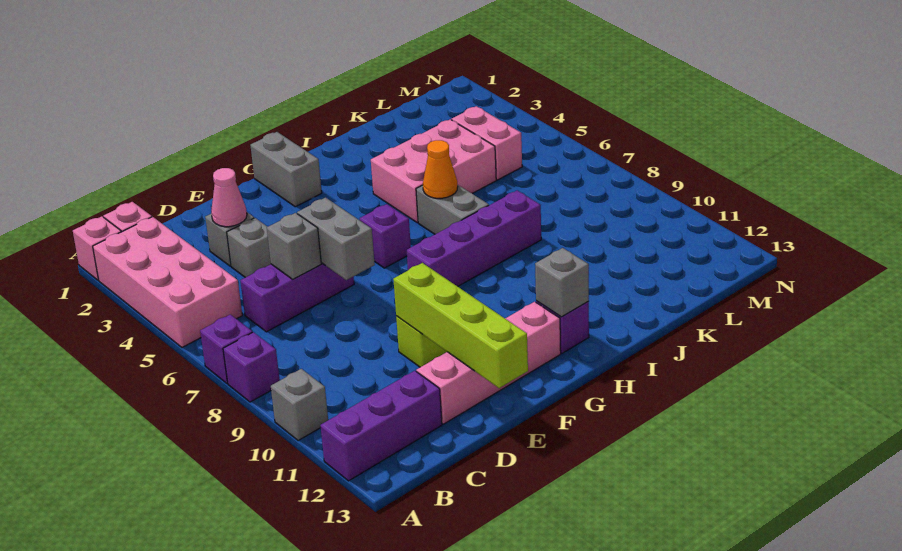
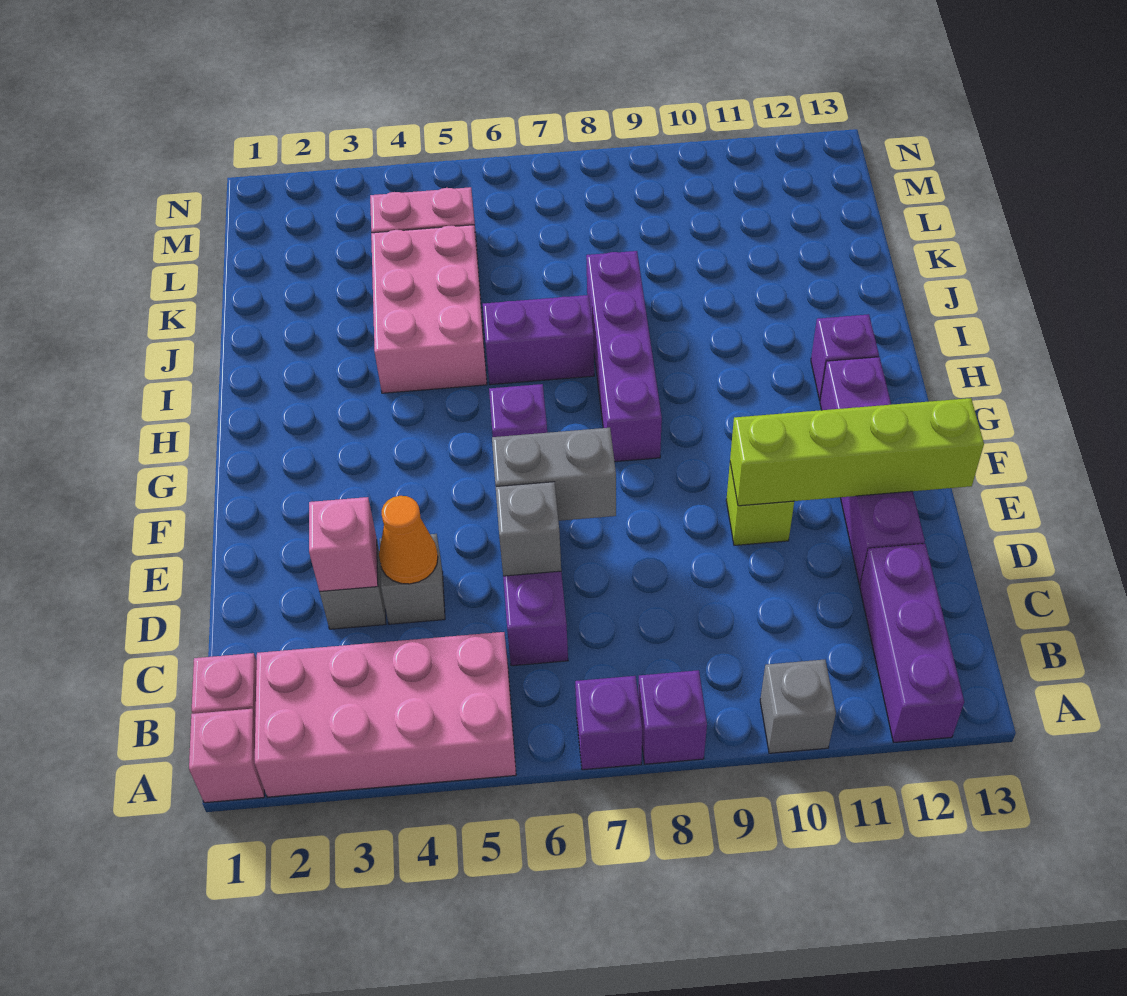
pink cone D3 level 2 -> pink brick D3 level 2
pink brick D12:G12 level 1 -> purple brick D12:G12 level 1
grey brick G1:G2 level 1 -> none
grey brick H12 level 2 -> none
grey brick I6:I7 level 1 -> purple brick I6:I7 level 1
orange cone I6 level 2 -> orange cone D4 level 2

